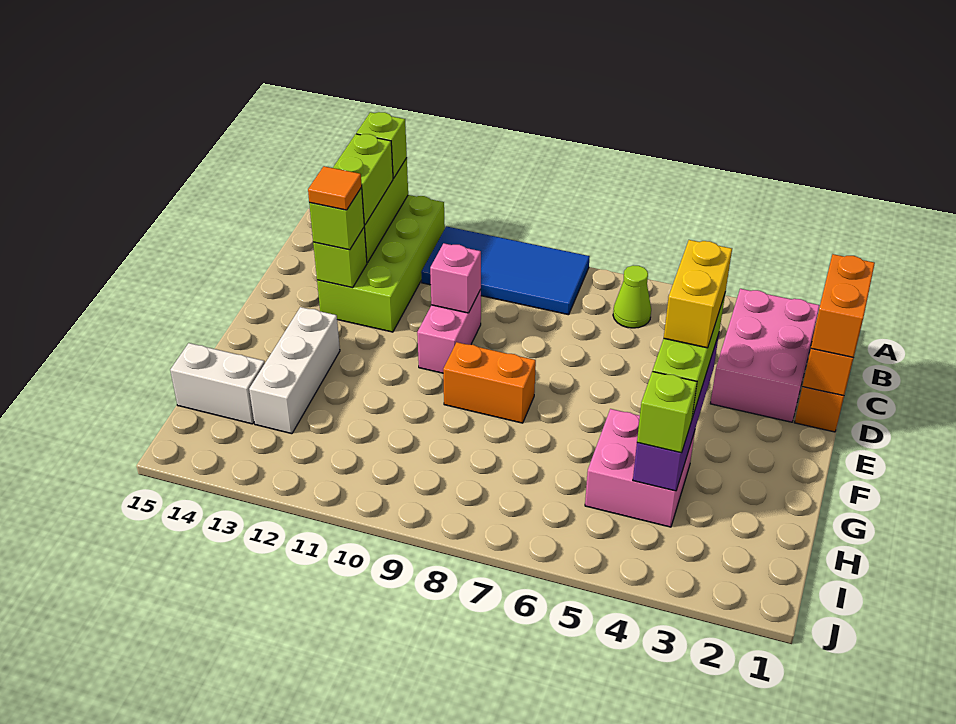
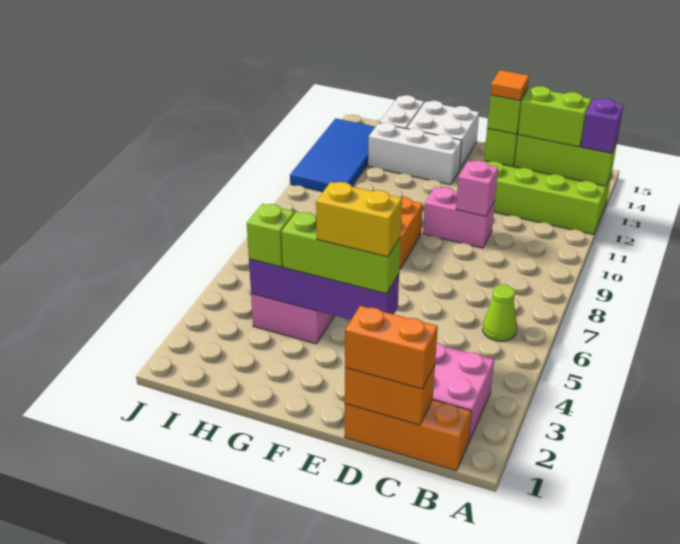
blue tile A8:B11 level 1 -> blue tile I11:J14 level 1
lime brick A13 level 3 -> purple brick A13 level 3
none -> white brick F14:G15 level 1

